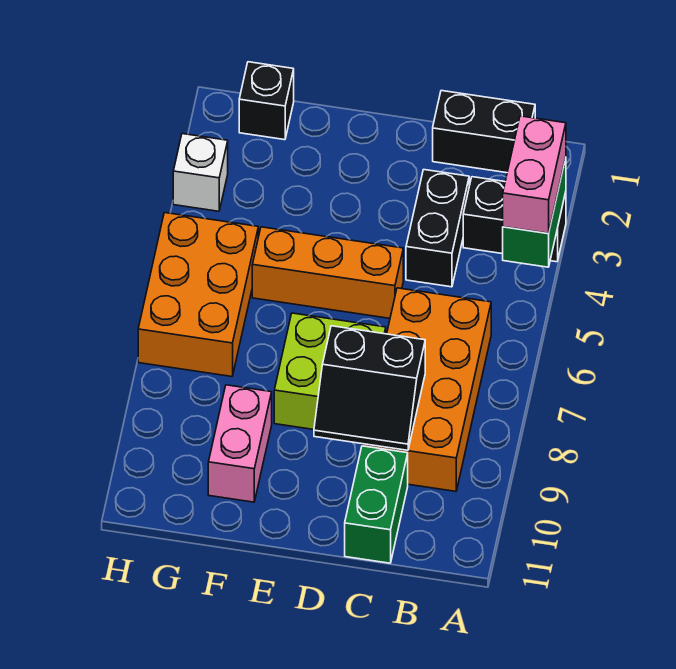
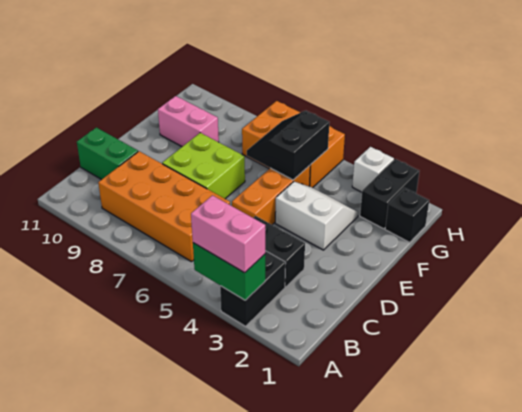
black brick B1:C1 level 1 -> black brick G2:H2 level 1
black slope C8:D9 level 2 top 8 -> black slope F5:G6 level 2 top 5
none -> white slope E3:F4 level 1 top E

